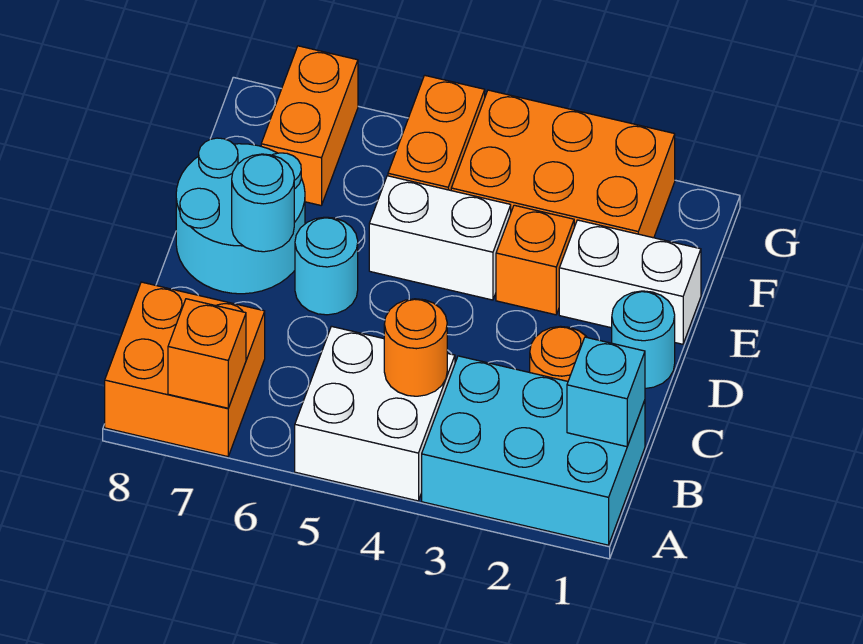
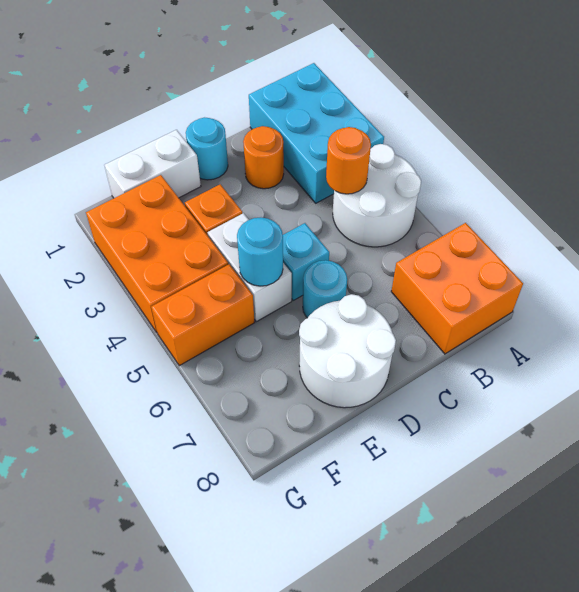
white brick A4:B5 level 1 -> white round brick A4:B5 level 1
orange brick A7 level 2 -> none
cyan brick B1 level 2 -> cyan brick D5 level 1
cyan round brick D7:E8 level 1 -> white round brick D7:E8 level 1
cyan round brick D7 level 2 -> cyan round brick E5 level 2
white brick E1:E2 level 1 -> white brick E1:F1 level 1
orange brick F7:G7 level 1 -> none

